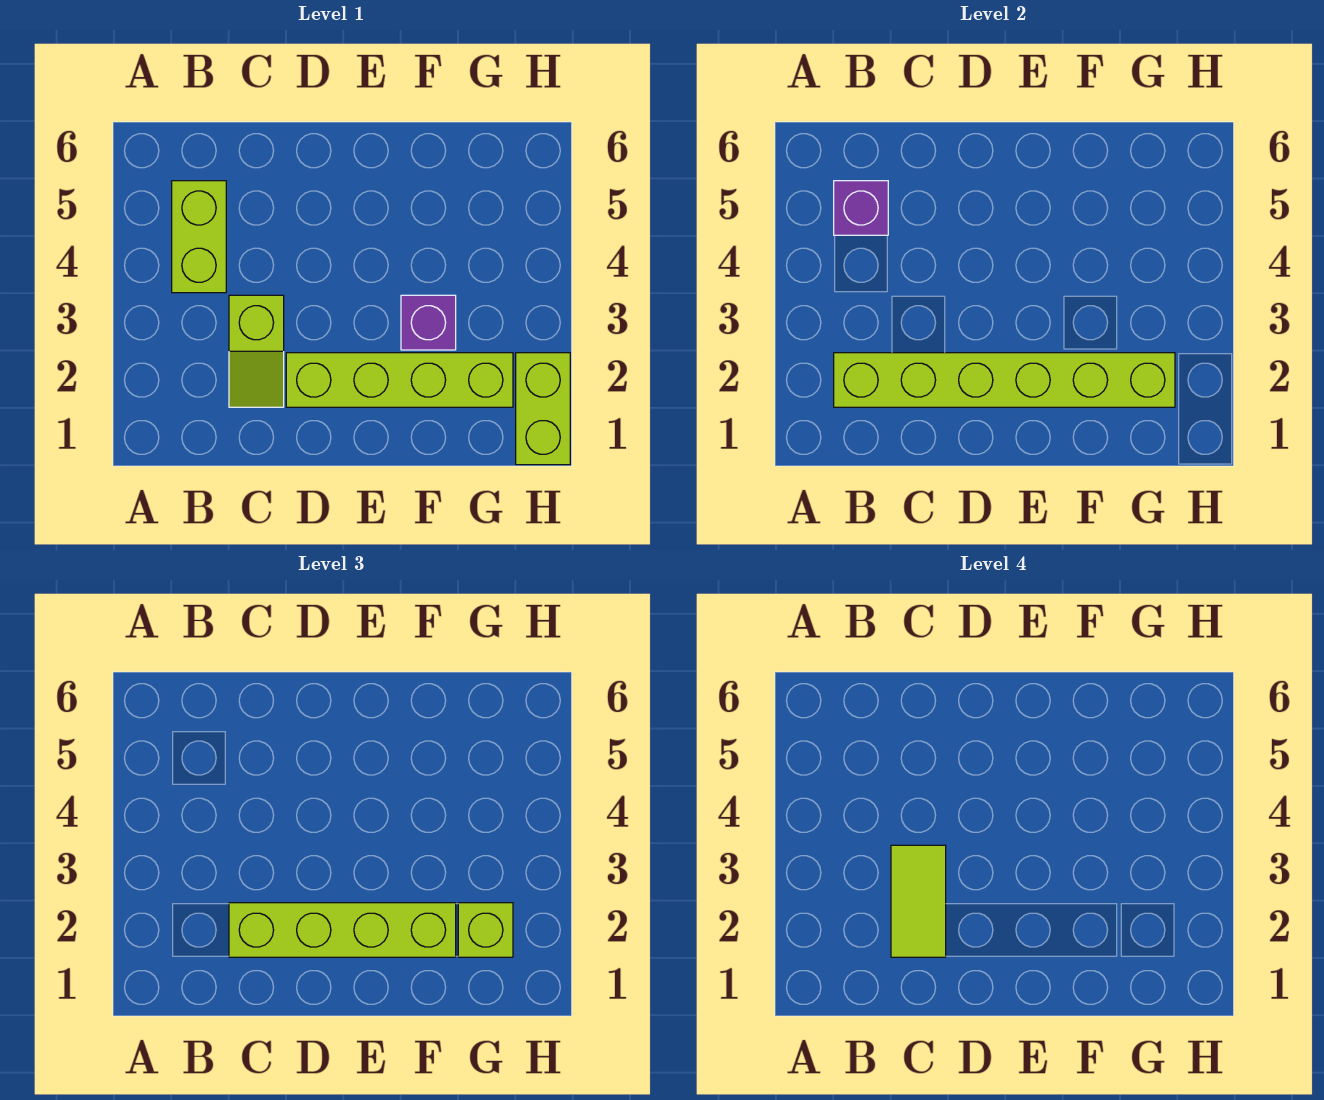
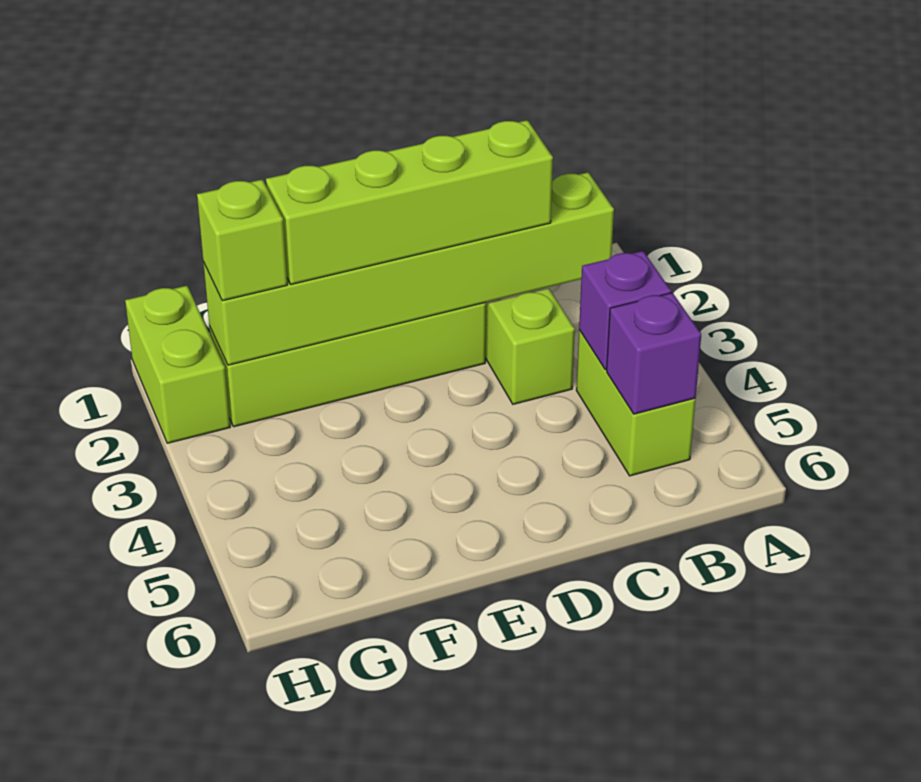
lime tile C2:C3 level 4 -> none
purple brick F3 level 1 -> purple brick B4 level 2

